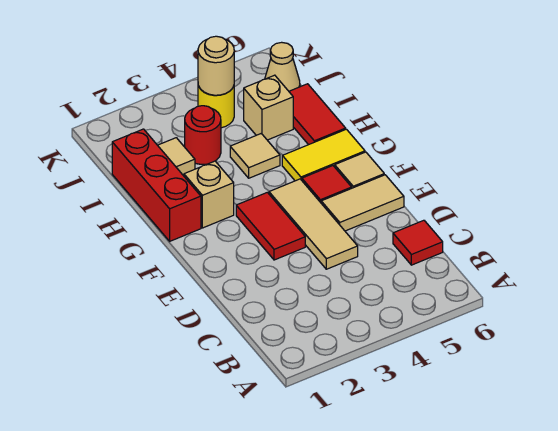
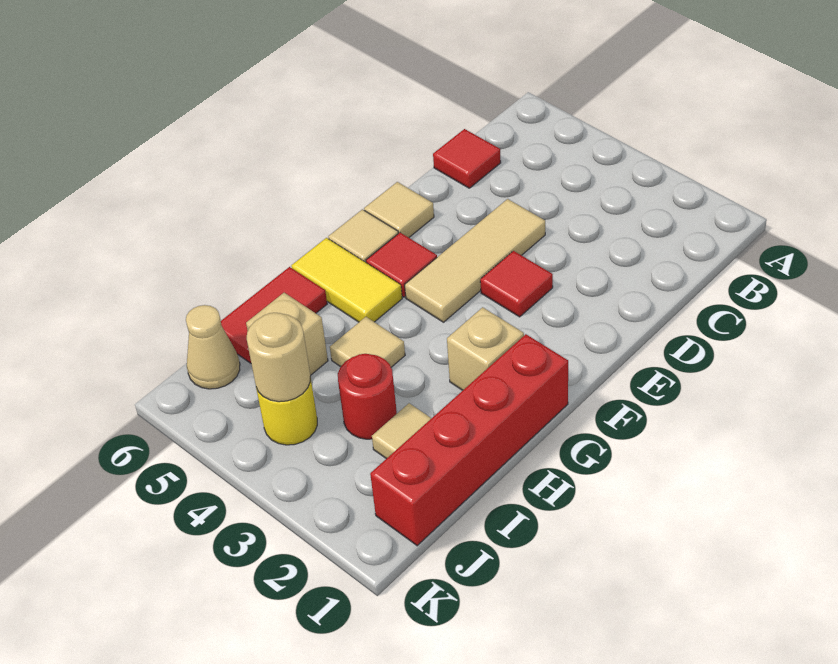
red tile E3:F3 level 1 -> red tile E3 level 1
tan tile E5:E6 level 1 -> tan tile E6 level 1
red brick G1:I1 level 1 -> red brick G1:J1 level 1

